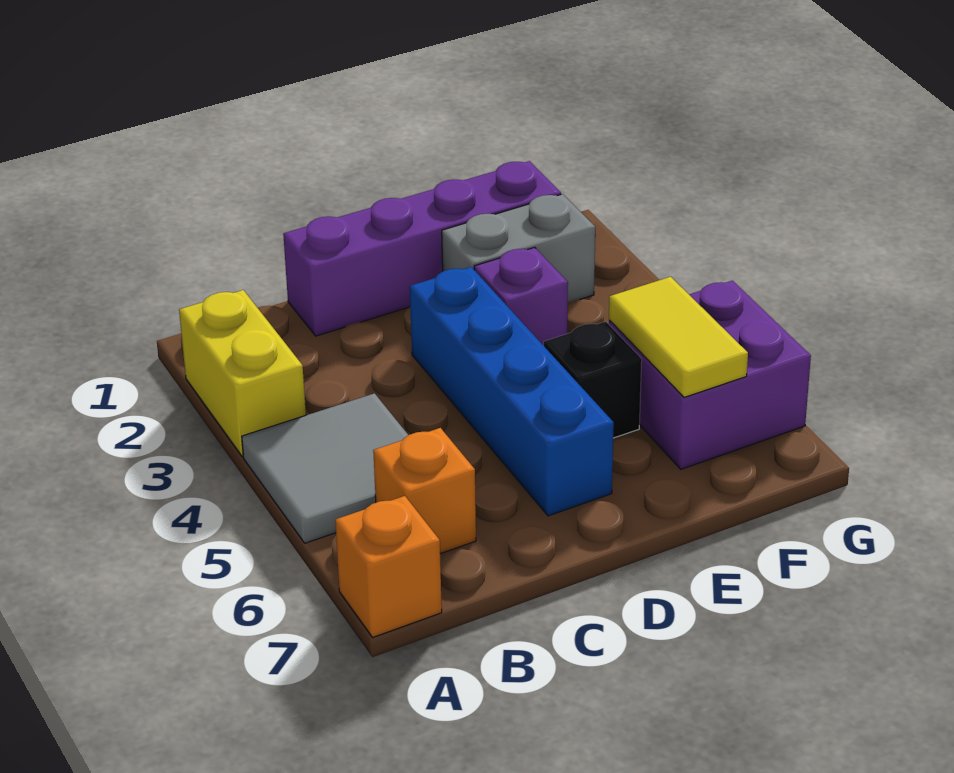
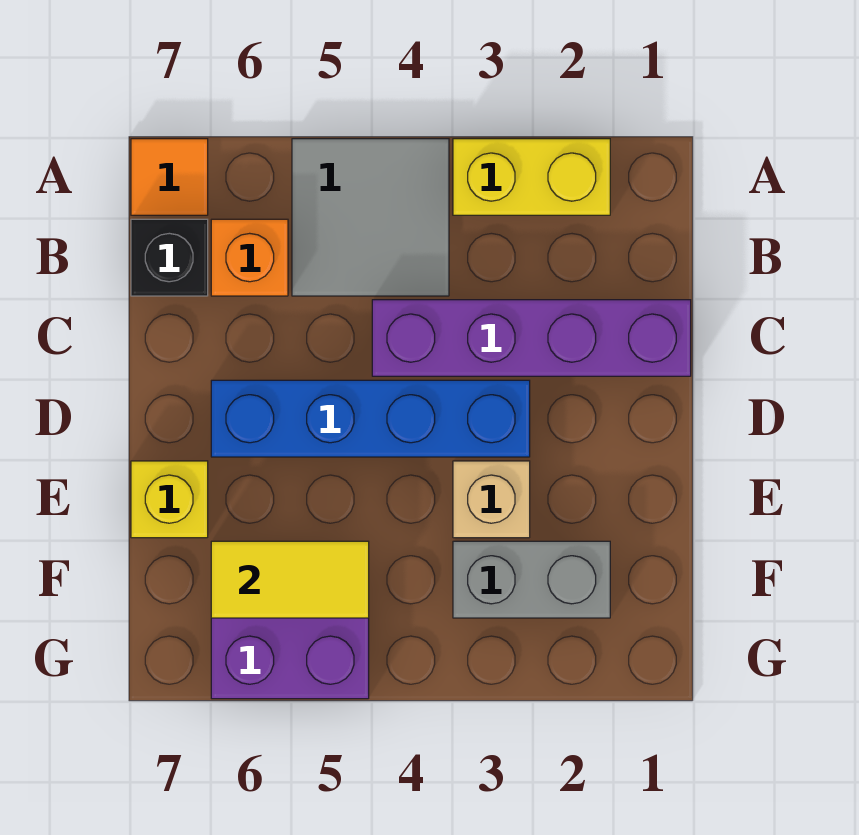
orange brick A7 level 1 -> orange tile A7 level 1
purple brick C1:F1 level 1 -> purple brick C1:C4 level 1
grey brick E2:F2 level 1 -> grey brick F2:F3 level 1
purple brick E3 level 1 -> tan brick E3 level 1
black brick E5 level 1 -> black brick B7 level 1
none -> yellow brick E7 level 1

